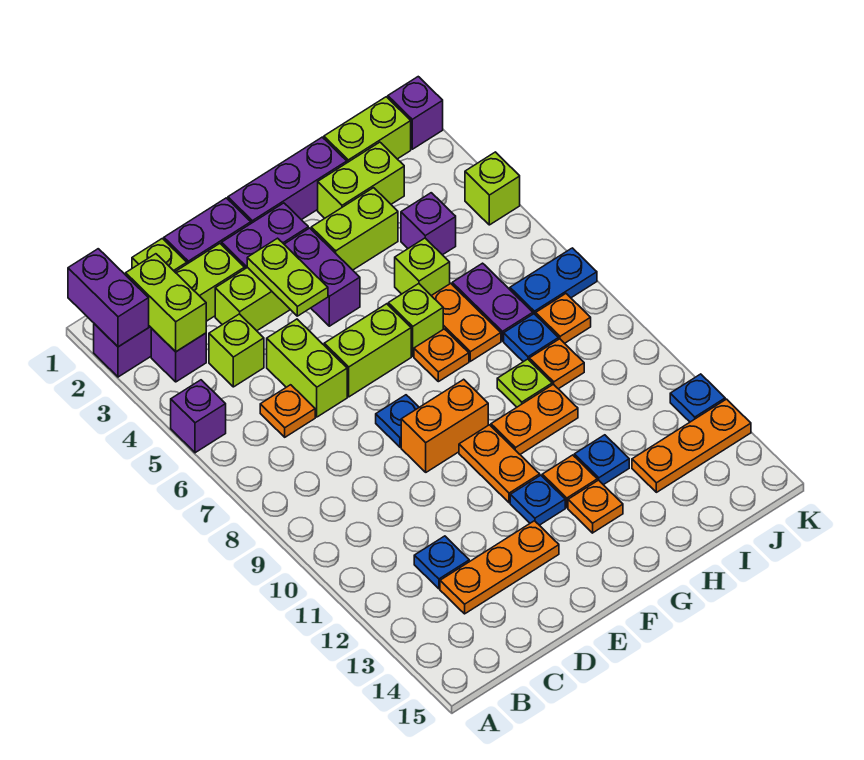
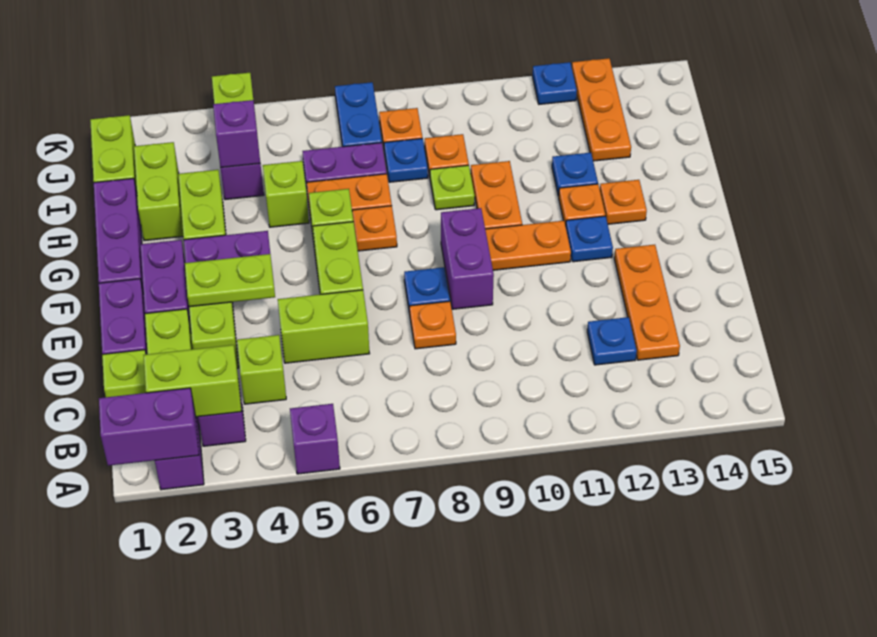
orange plate C6 level 1 -> orange plate D8 level 1
orange brick E9:F9 level 1 -> purple brick E9:F9 level 1
purple brick K1 level 1 -> purple brick I4 level 2

